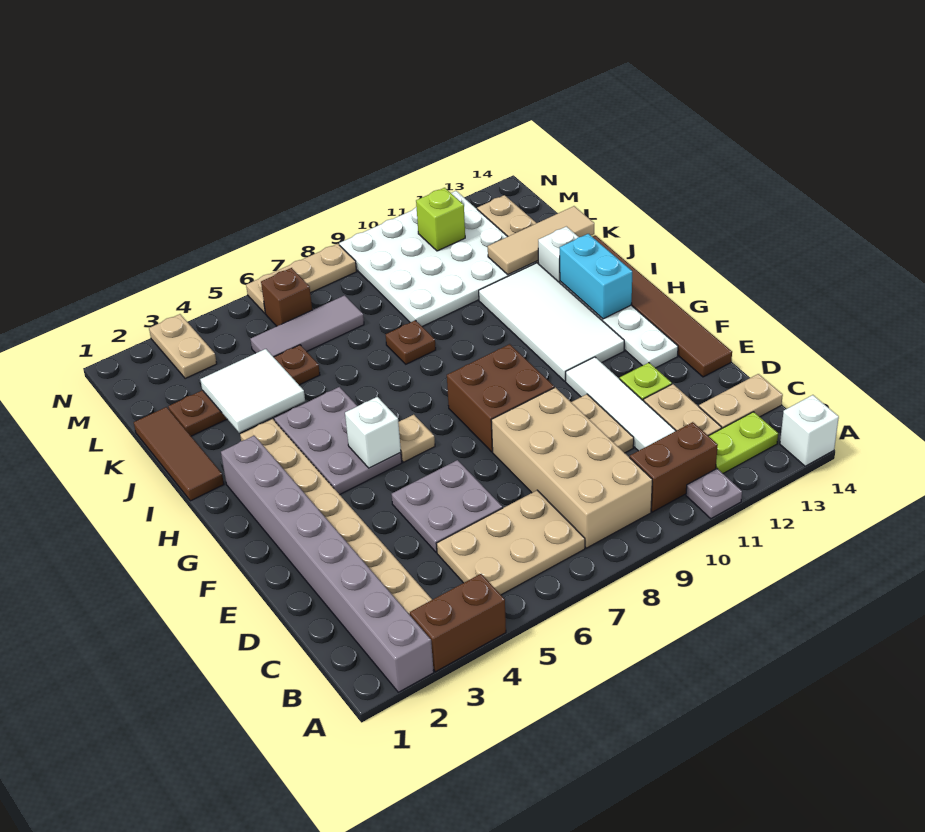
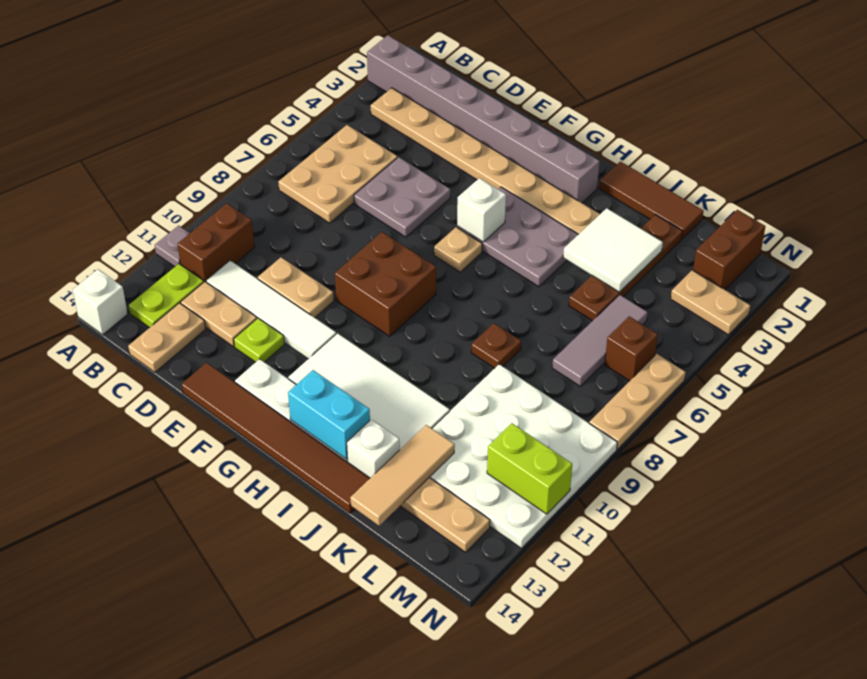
brown brick A3:A4 level 1 -> brown brick M1:M2 level 1
tan brick B8:E9 level 1 -> none
lime brick M11 level 2 -> lime brick M11:N11 level 2

